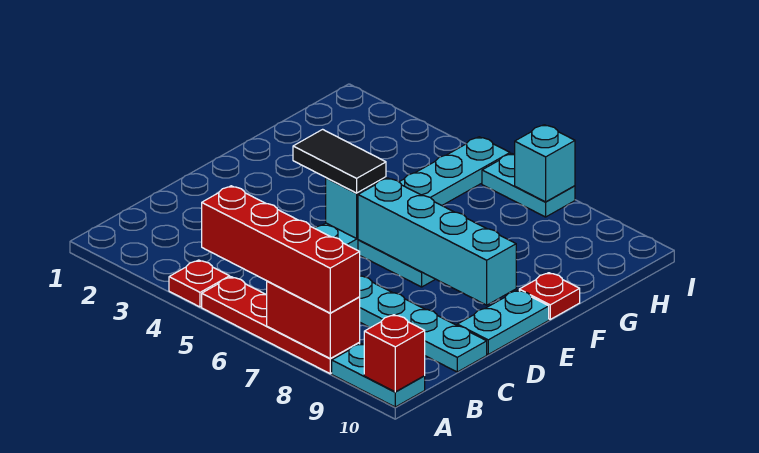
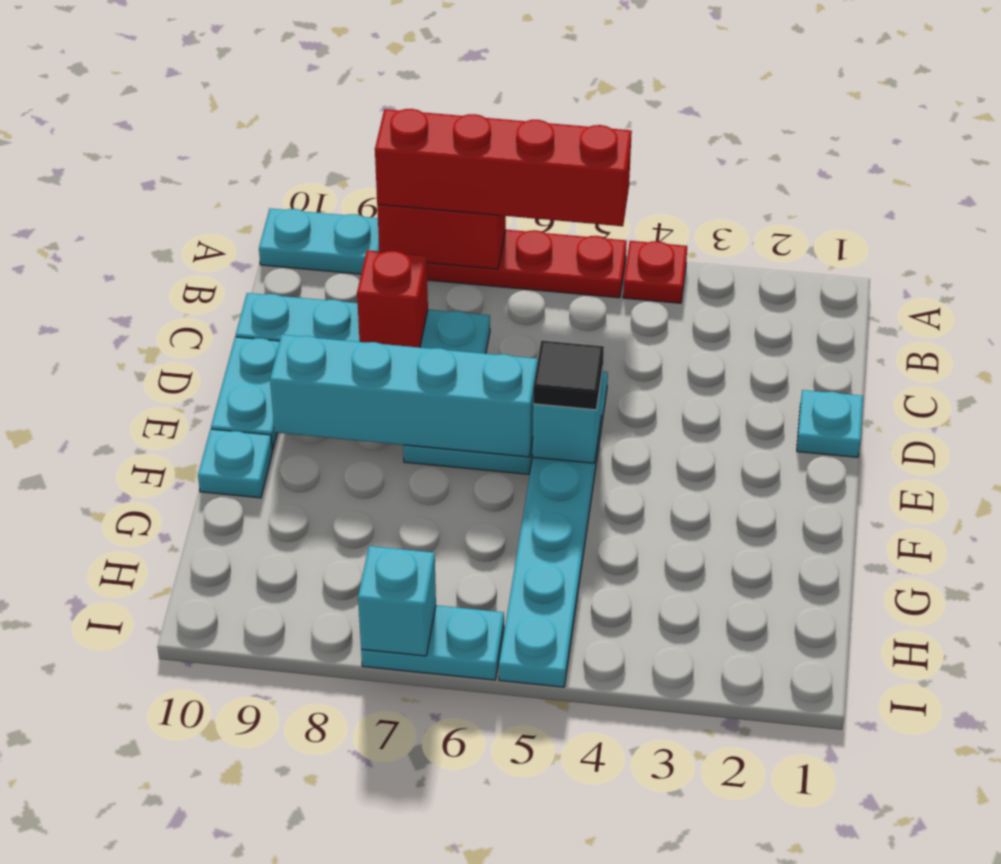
red brick A10 level 2 -> red brick C8 level 2
none -> cyan plate D1 level 1
black tile E4:E5 level 3 -> black tile E5 level 3
red plate F10 level 1 -> cyan plate F10 level 1

